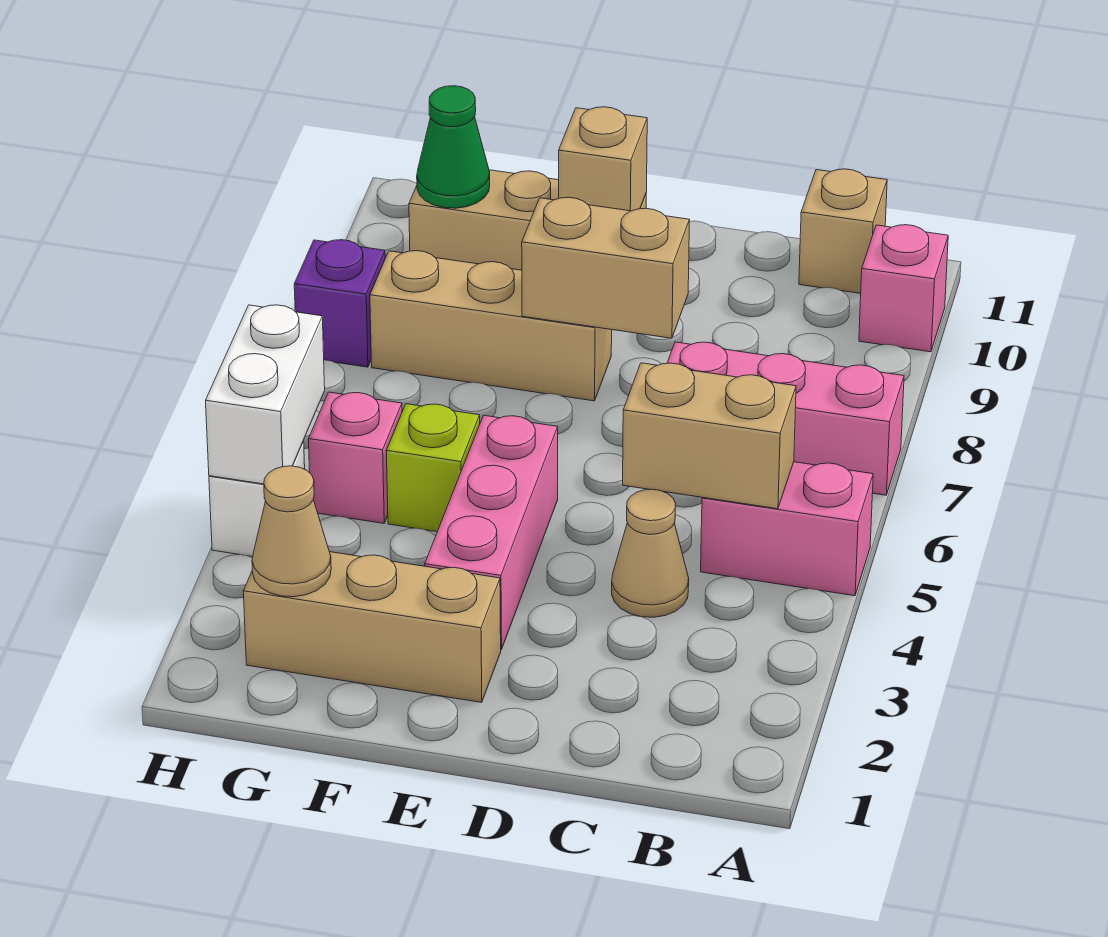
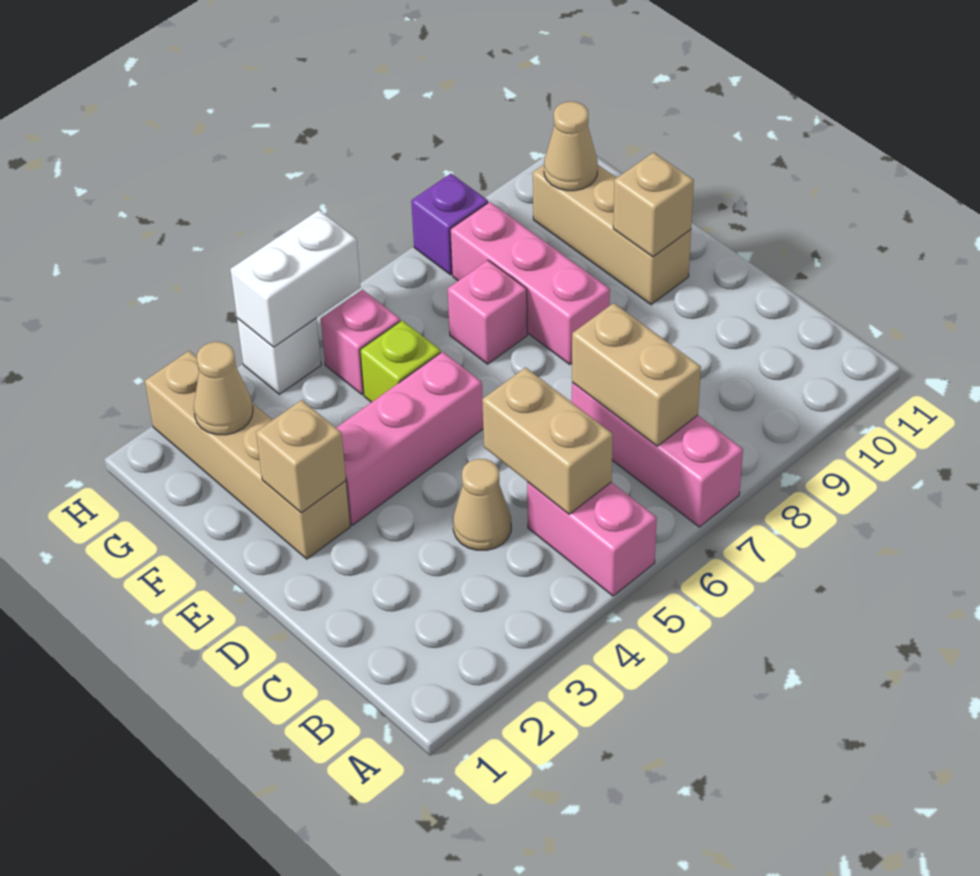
pink brick A10 level 1 -> pink brick F7 level 1
tan brick B11 level 1 -> tan brick E2 level 2
tan brick D8:E8 level 2 -> tan brick B7:C7 level 2
tan brick E2:G2 level 1 -> tan brick E2:H2 level 1
tan brick E8:G8 level 1 -> pink brick E8:G8 level 1
green cone G10 level 2 -> tan cone G10 level 2

